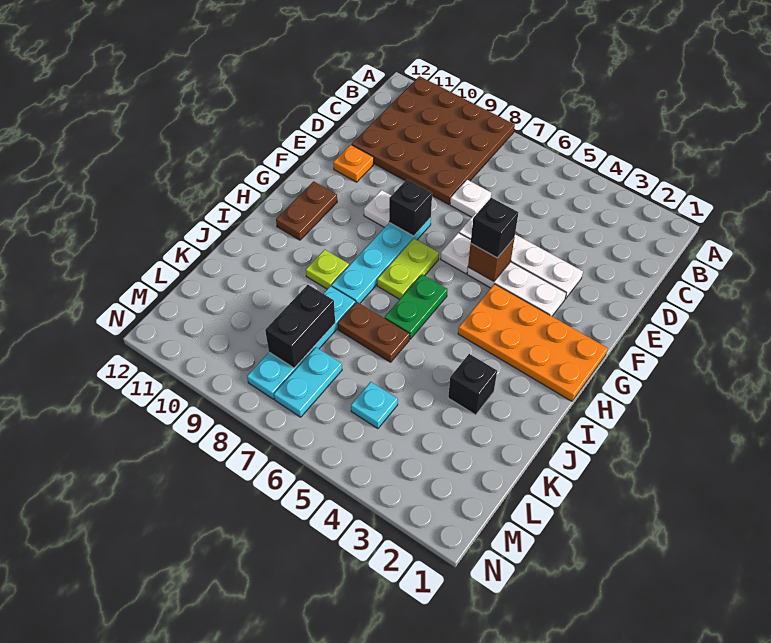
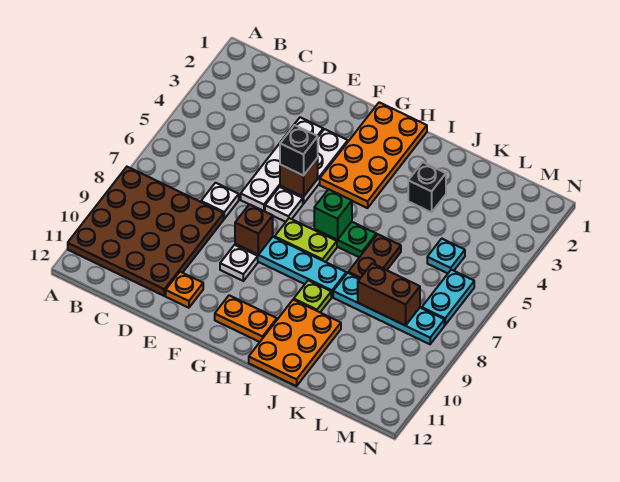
black brick F8 level 2 -> brown brick F8 level 2
brown plate G11:H11 level 1 -> orange plate G11:H11 level 1
none -> green brick H6 level 2
none -> orange plate I10:J12 level 1
black brick K8:L8 level 2 -> brown brick K8:L8 level 2
cyan plate L7:M7 level 1 -> cyan plate M6:M7 level 1

